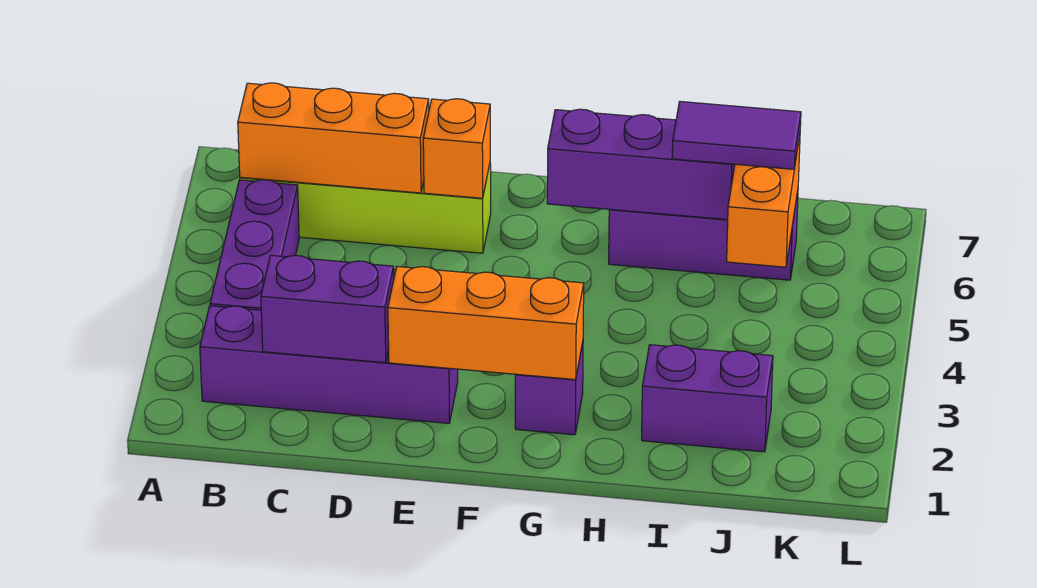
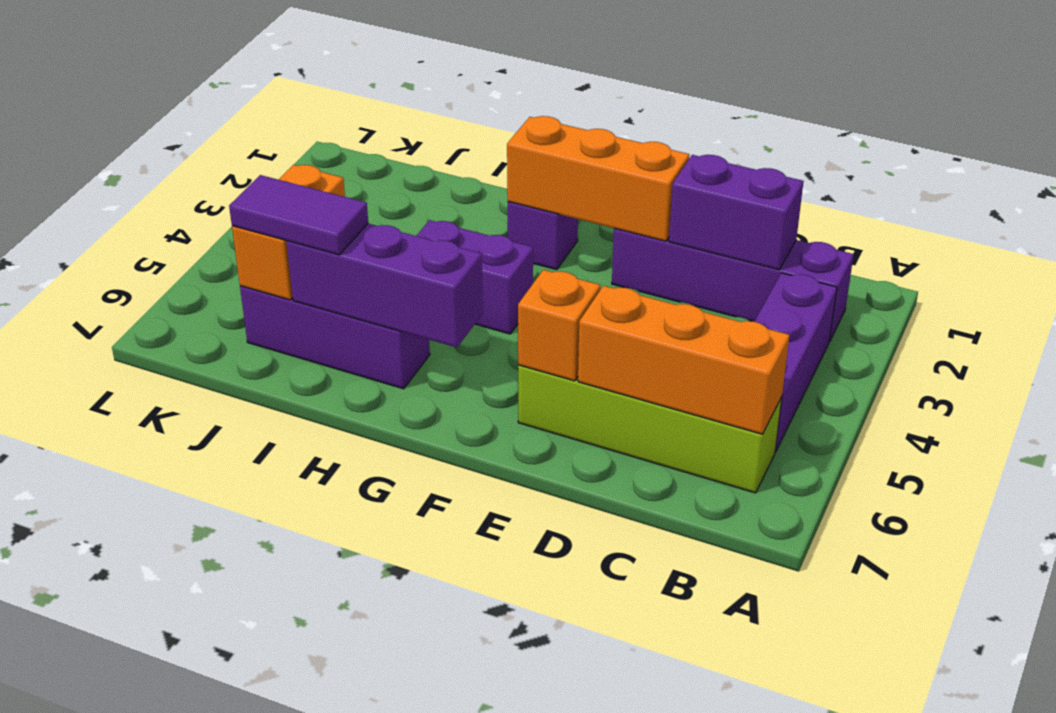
purple brick I2:J2 level 1 -> purple brick G4:H4 level 1

